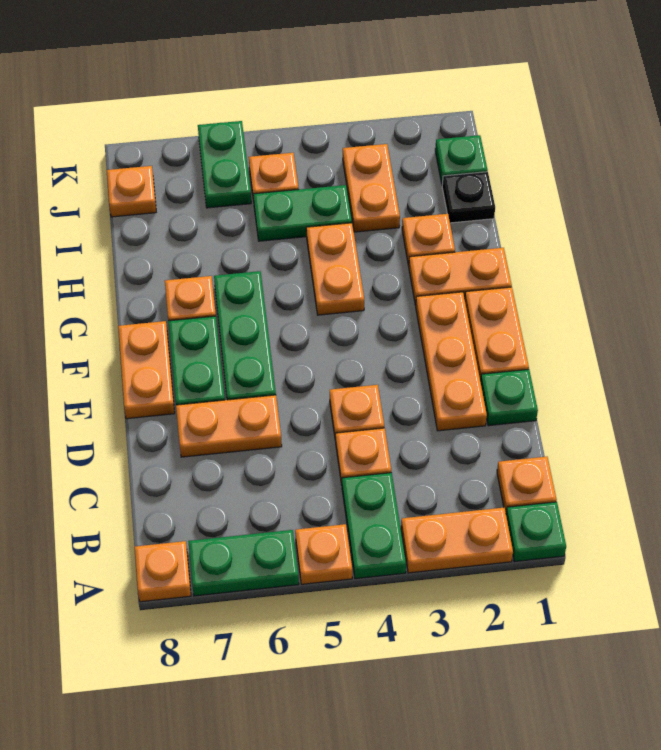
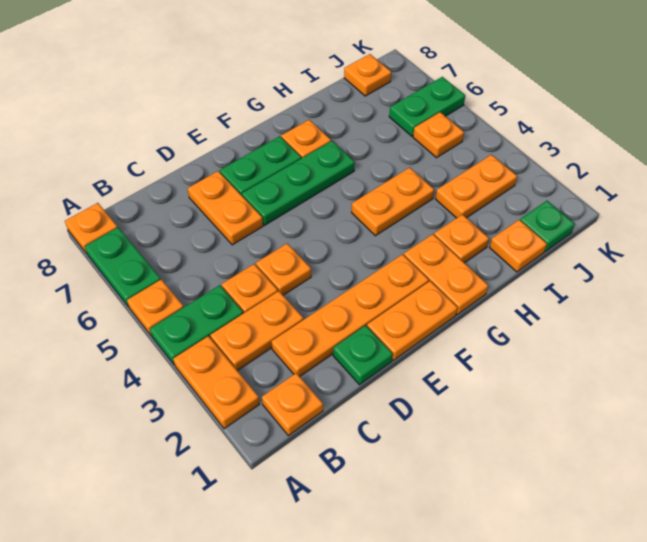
green plate A1 level 1 -> none
orange plate D2:F2 level 1 -> orange plate C2:F2 level 1
orange plate E8:F8 level 1 -> orange plate B3:C3 level 1
black plate I1 level 1 -> orange plate I1 level 1
green plate I4:I5 level 1 -> none

